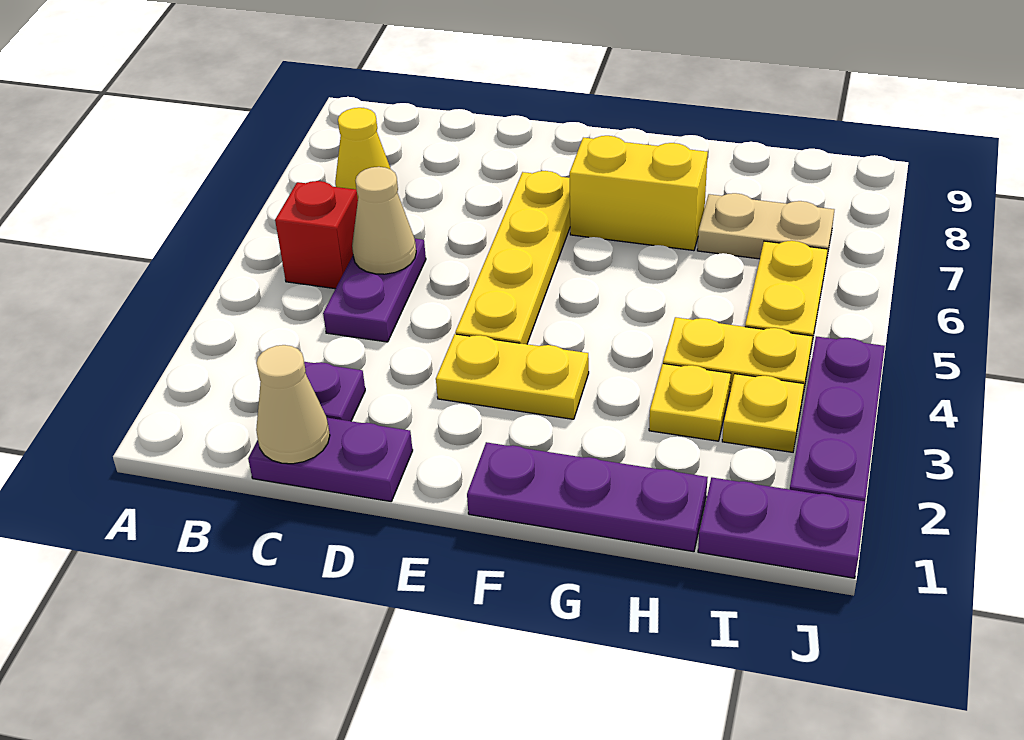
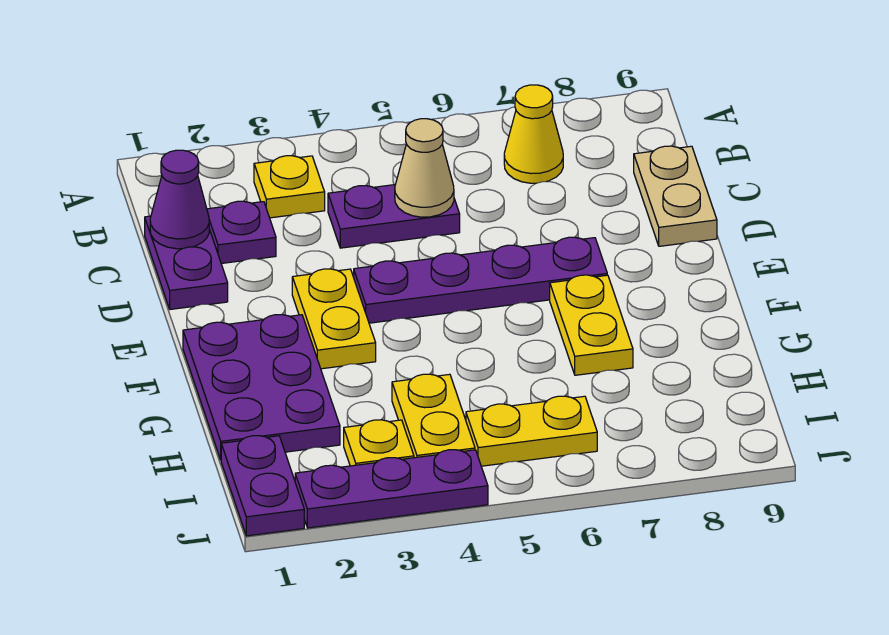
red brick B5 level 1 -> none
tan cone C1 level 2 -> purple cone C1 level 2
yellow plate E4:E7 level 1 -> purple plate E4:E7 level 1
purple plate F1:H1 level 1 -> purple plate F1:H2 level 1
yellow brick F7:G7 level 1 -> yellow plate F7:G7 level 1
yellow plate H3 level 1 -> yellow plate B3 level 1
tan plate H7:I7 level 1 -> tan plate C9:D9 level 1

